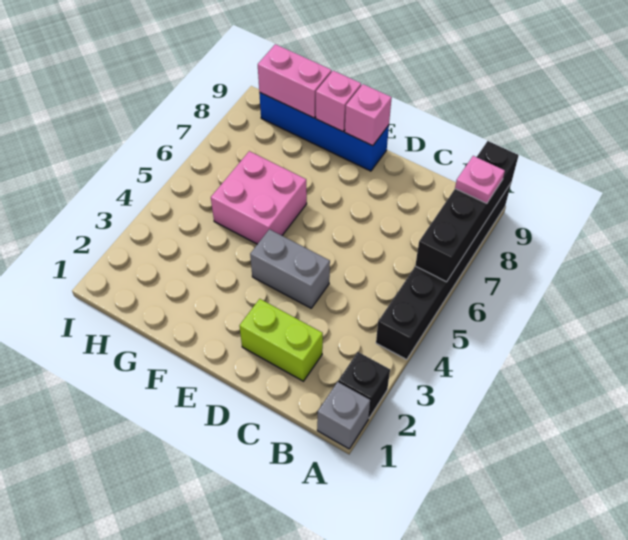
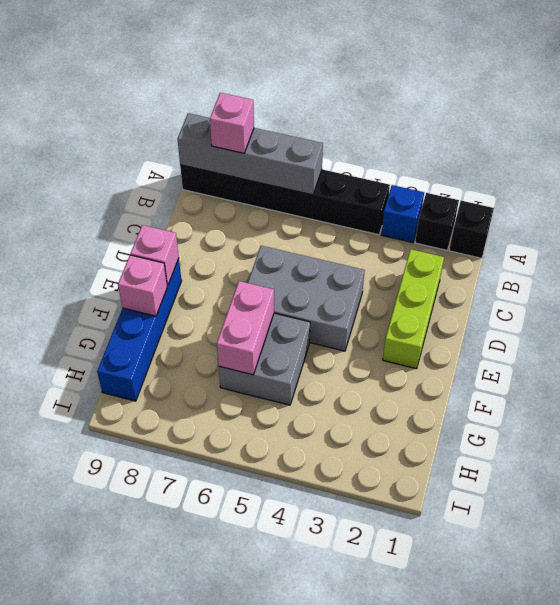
grey brick A1 level 1 -> black brick A1 level 1
none -> blue brick A3 level 1
black brick A6:A9 level 2 -> grey brick A6:A9 level 2
pink plate A8 level 3 -> pink brick A8 level 3
lime brick C2:D2 level 1 -> lime brick C2:E2 level 1
grey brick D4:E4 level 1 -> grey brick D4:E6 level 1
pink brick F5:G6 level 1 -> grey brick F5:G6 level 1
pink brick G9:H9 level 2 -> pink brick F6:G6 level 2

